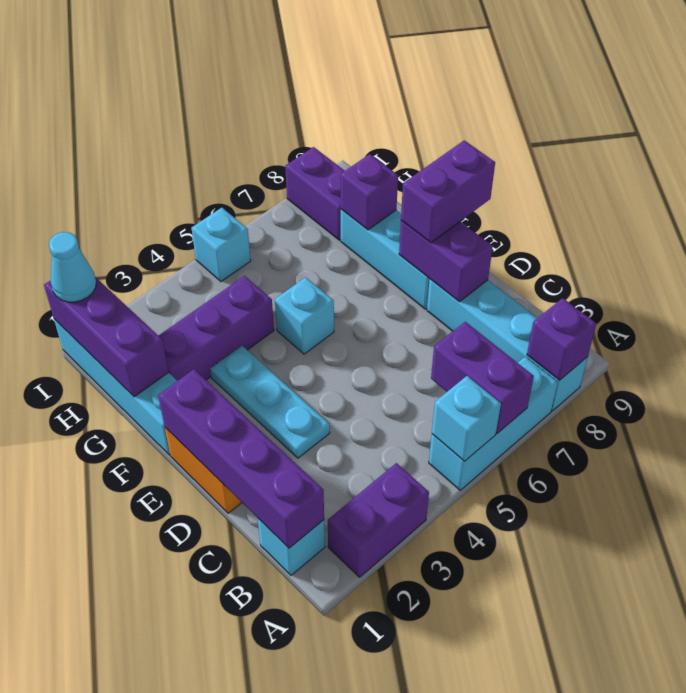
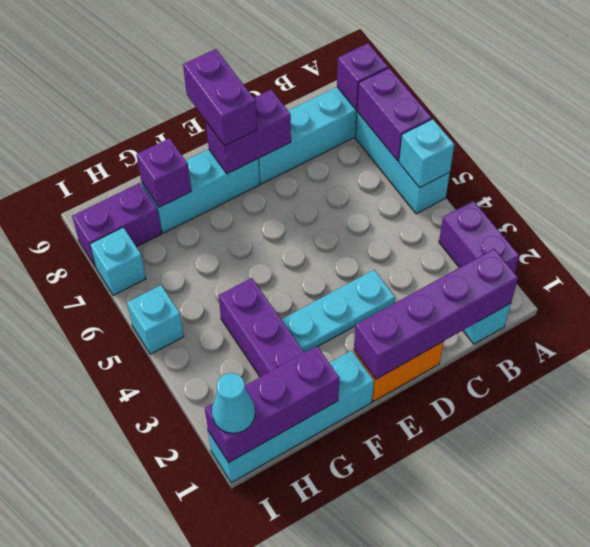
purple brick A6:B6 level 2 -> purple brick A6:A7 level 2
cyan brick F5 level 1 -> cyan brick I7 level 1

